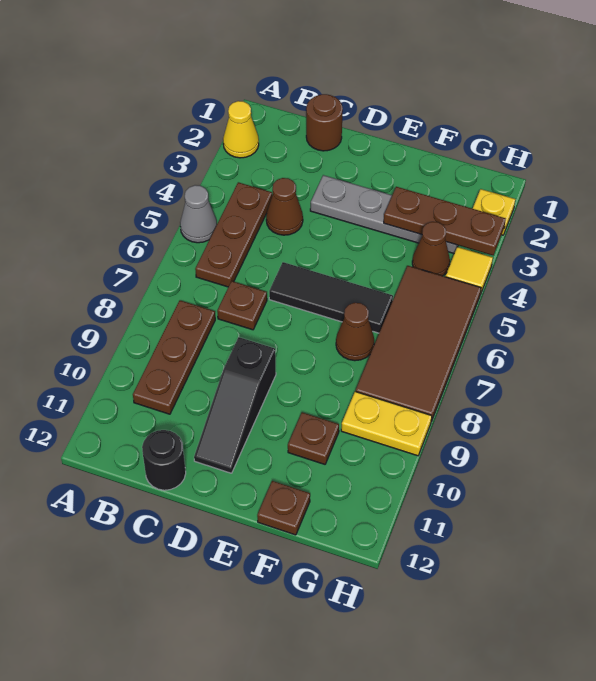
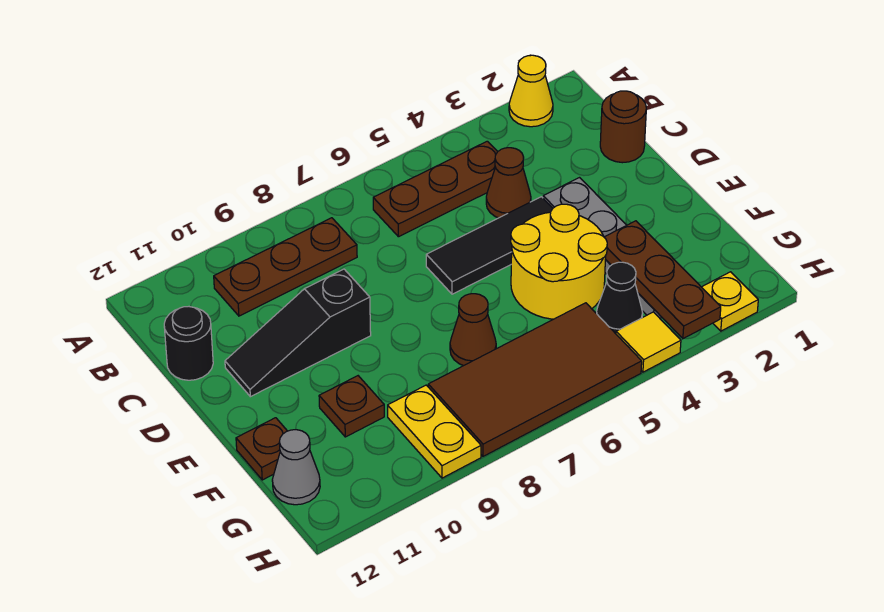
grey cone A5 level 1 -> grey cone G12 level 1
brown plate C7 level 1 -> none
black tile D6:F6 level 1 -> black tile D4:D6 level 1
none -> yellow round brick E4:F5 level 1
brown cone G4 level 1 -> black cone G4 level 1

